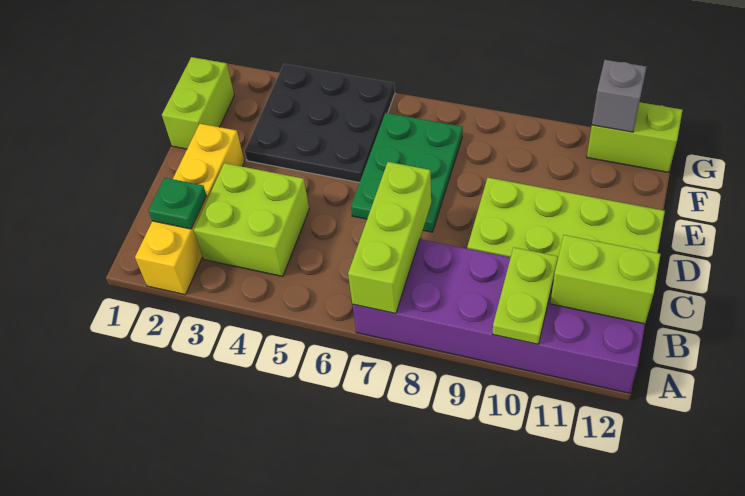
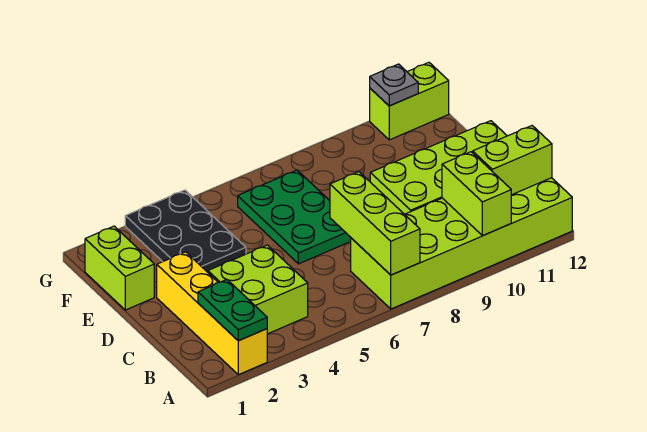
purple brick A7:B12 level 1 -> lime brick A7:B12 level 1
lime plate A10:B10 level 2 -> lime brick A10:B10 level 2
green plate B2 level 2 -> green plate A2:B2 level 2
black plate E3:G5 level 1 -> black plate E3:G4 level 1
grey brick G11 level 2 -> grey plate G11 level 2

